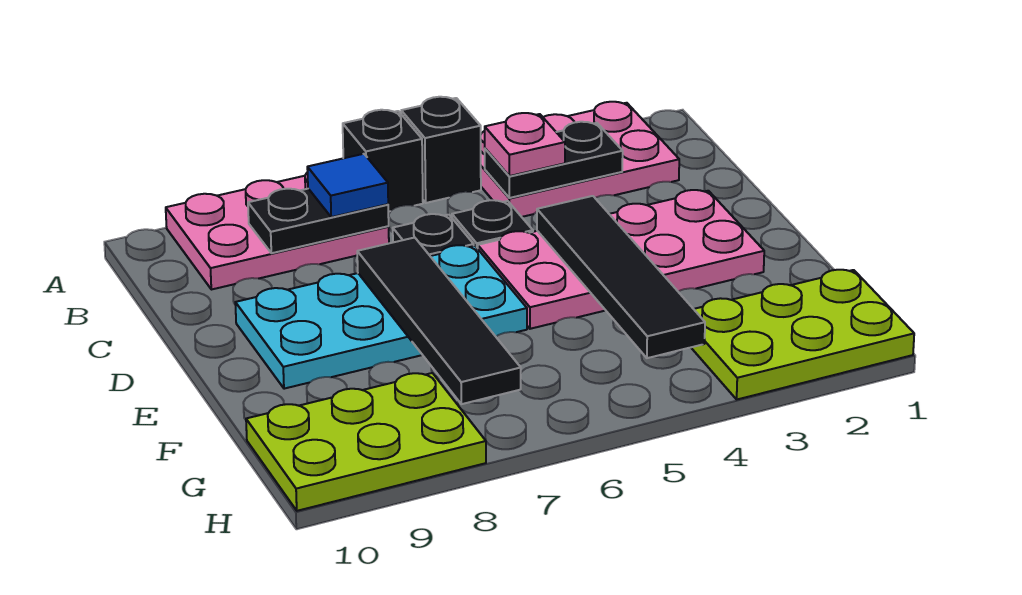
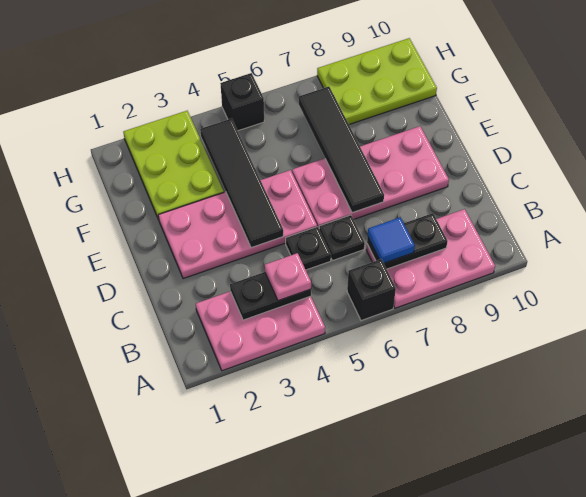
black brick A5 level 1 -> black brick H5 level 1
cyan plate D6:E9 level 1 -> pink plate D6:E9 level 1
lime plate G1:H3 level 1 -> lime plate F2:H3 level 1

